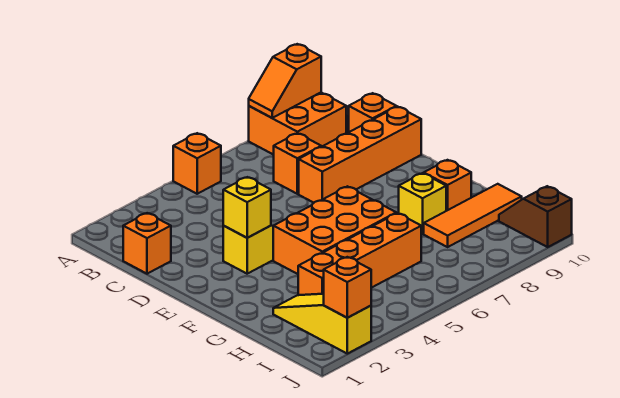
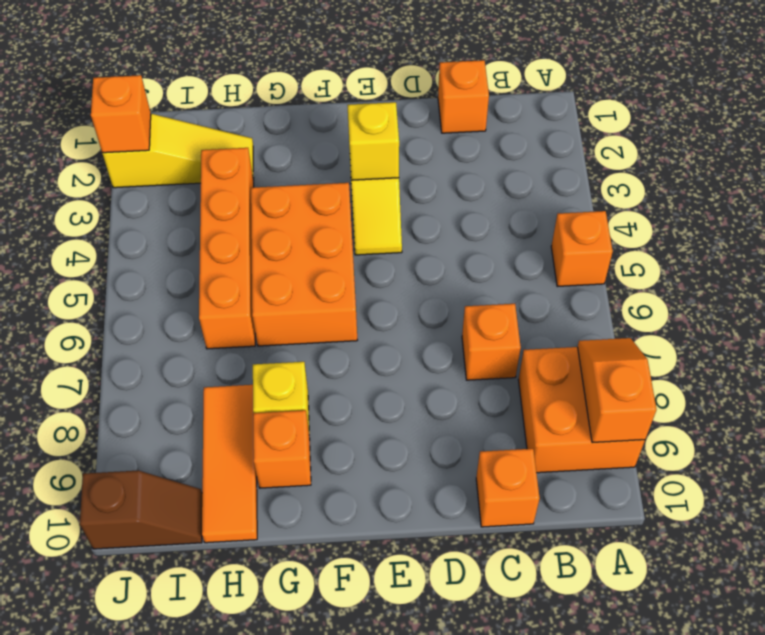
orange brick D7:D10 level 1 -> none

